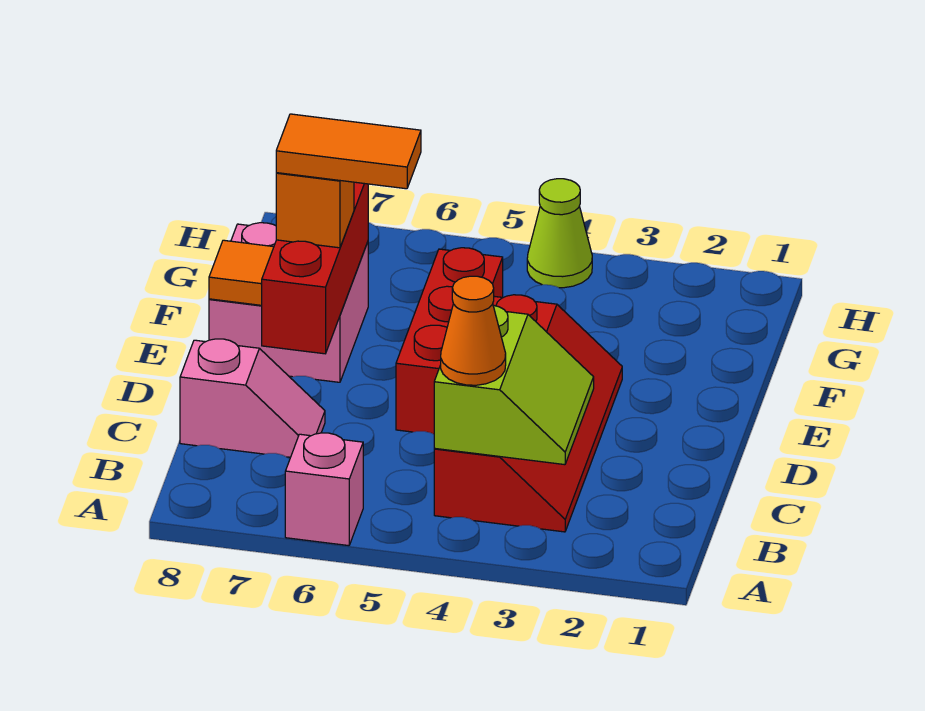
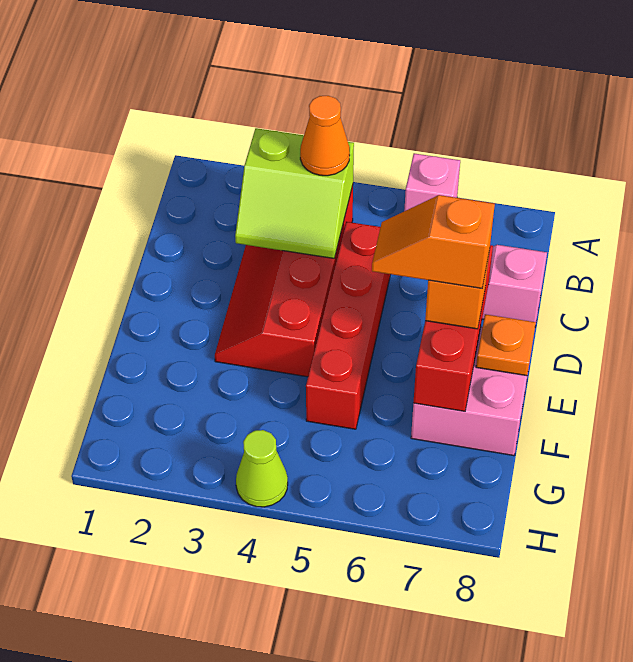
lime slope B3:C4 level 2 top 4 -> lime slope B3:C4 level 2 top B
red brick D5:F5 level 1 -> red brick C5:F5 level 1
orange tile E6:E7 level 4 -> orange slope E6:E7 level 4 top 7
orange tile E8 level 2 -> orange plate E8 level 2

